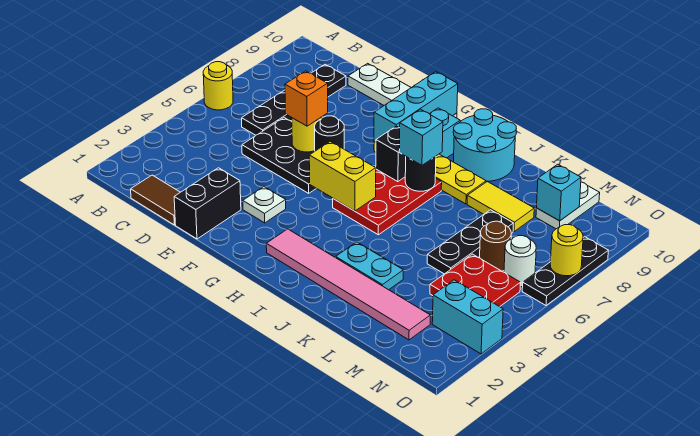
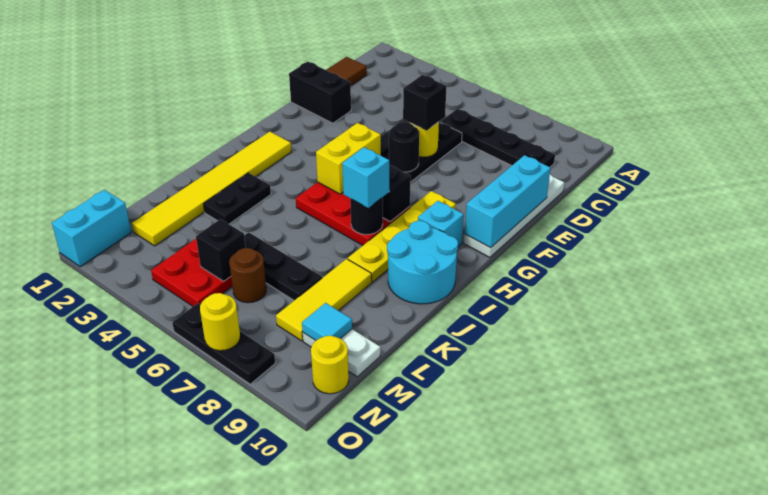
yellow round brick A6 level 1 -> yellow round brick N10 level 1
orange brick E6 level 3 -> black brick E6 level 3
white plate F3 level 1 -> none
cyan brick G8:G10 level 2 -> cyan brick E10:G10 level 2
pink tile H2:M2 level 1 -> yellow tile H2:M2 level 1
cyan plate J3:K3 level 1 -> black plate J3:K3 level 1
yellow tile K8:L8 level 1 -> yellow tile K8:M8 level 1
none -> black brick M5 level 2
cyan brick M9 level 2 -> cyan tile M9 level 2
cyan brick N3:O3 level 1 -> cyan brick N1:O1 level 1
white round brick N6 level 1 -> none

